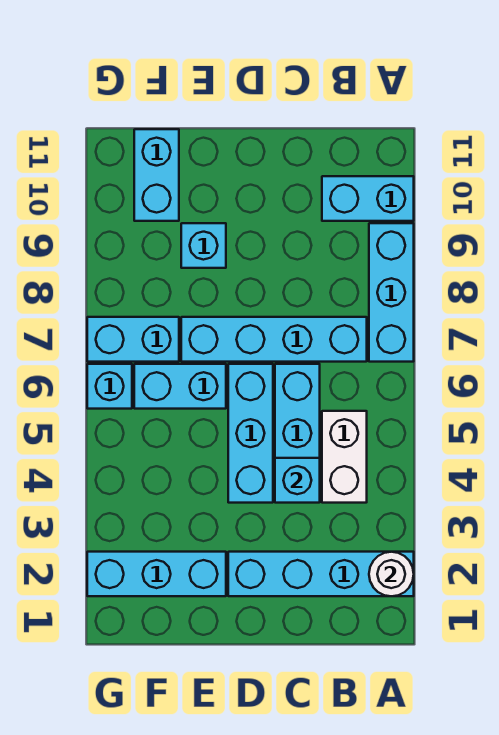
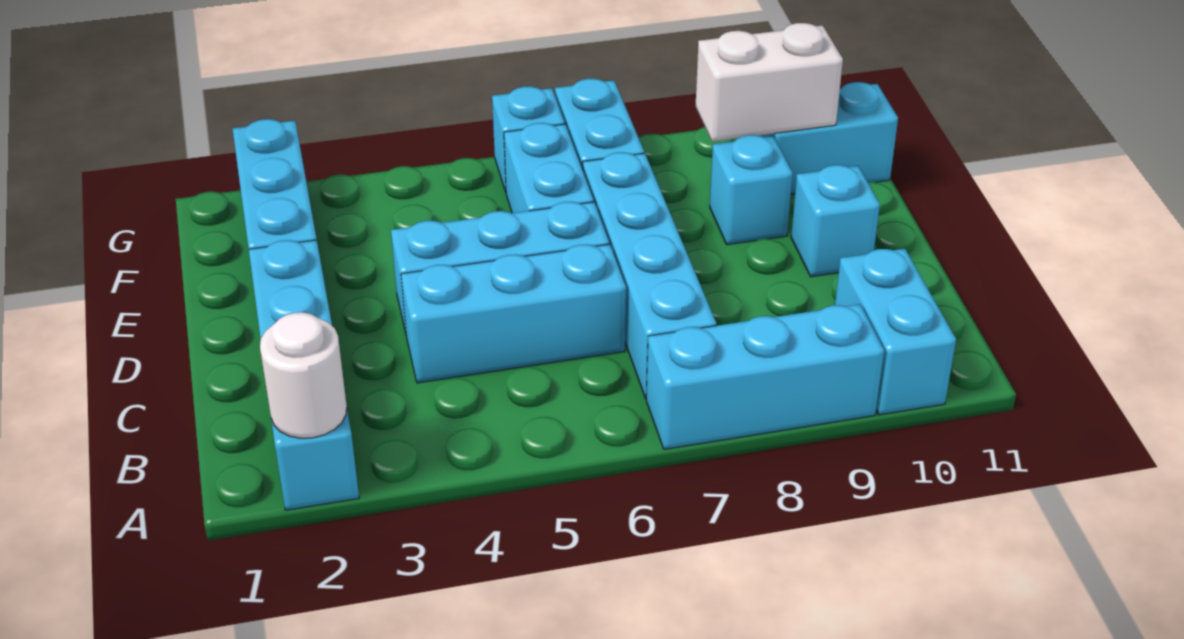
white brick B4:B5 level 1 -> white brick F9:F10 level 2
cyan brick C4 level 2 -> cyan brick D10 level 1

